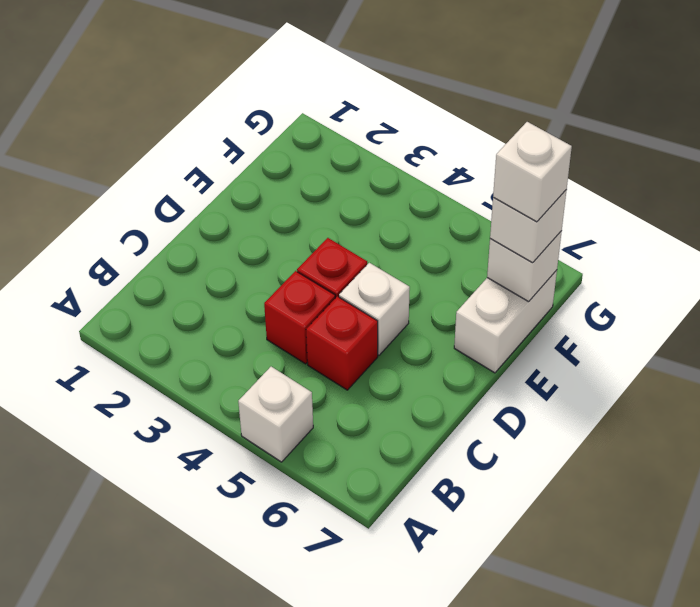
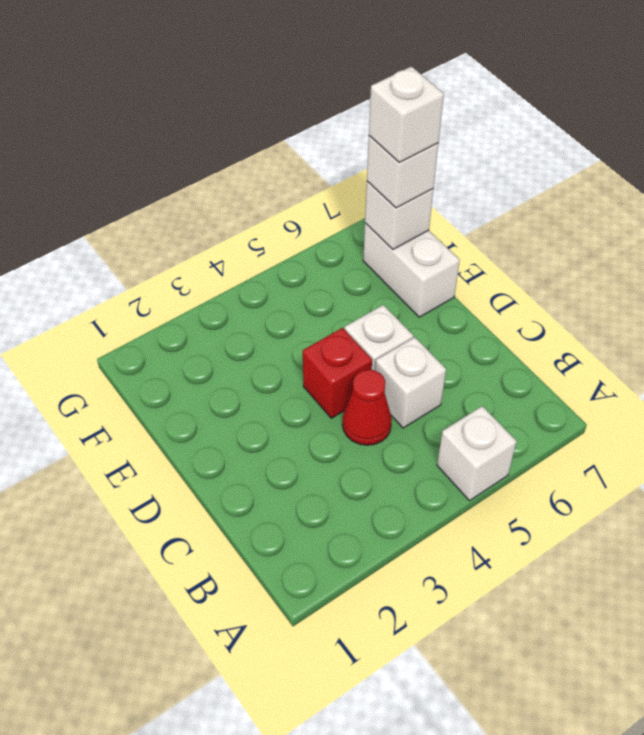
red brick C4 level 1 -> red cone C4 level 1
red brick C5 level 1 -> white brick C5 level 1

